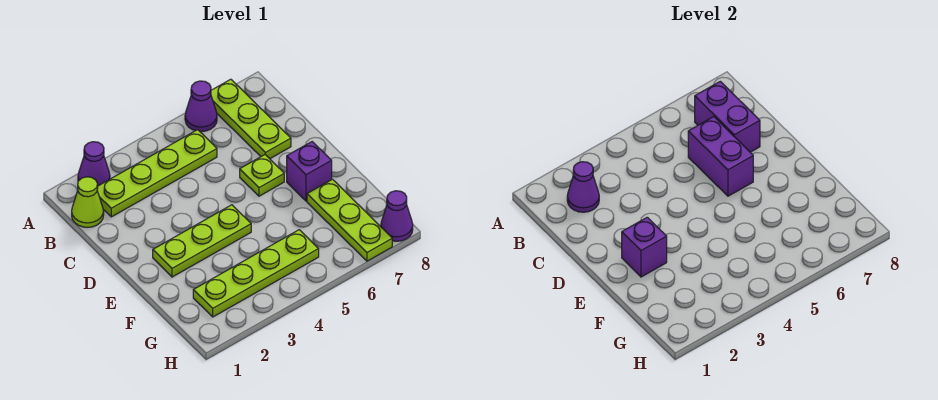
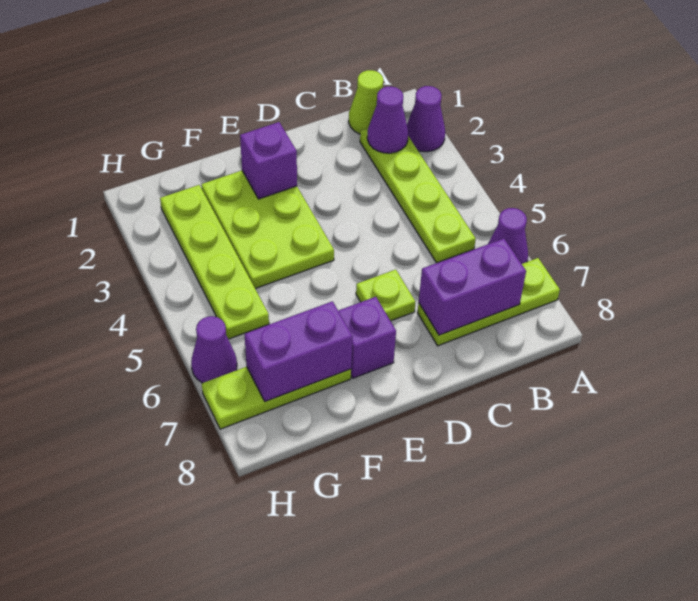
purple brick C6:D6 level 2 -> purple brick F7:G7 level 2
lime plate E2:E4 level 1 -> lime plate E2:F4 level 1
purple cone H8 level 1 -> purple cone H6 level 1

